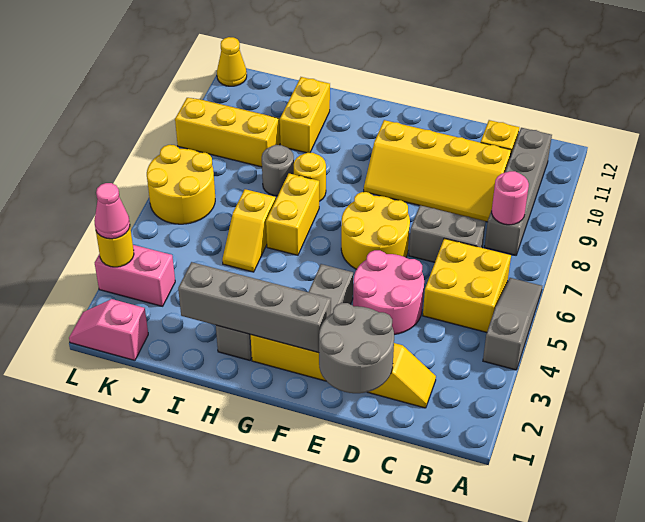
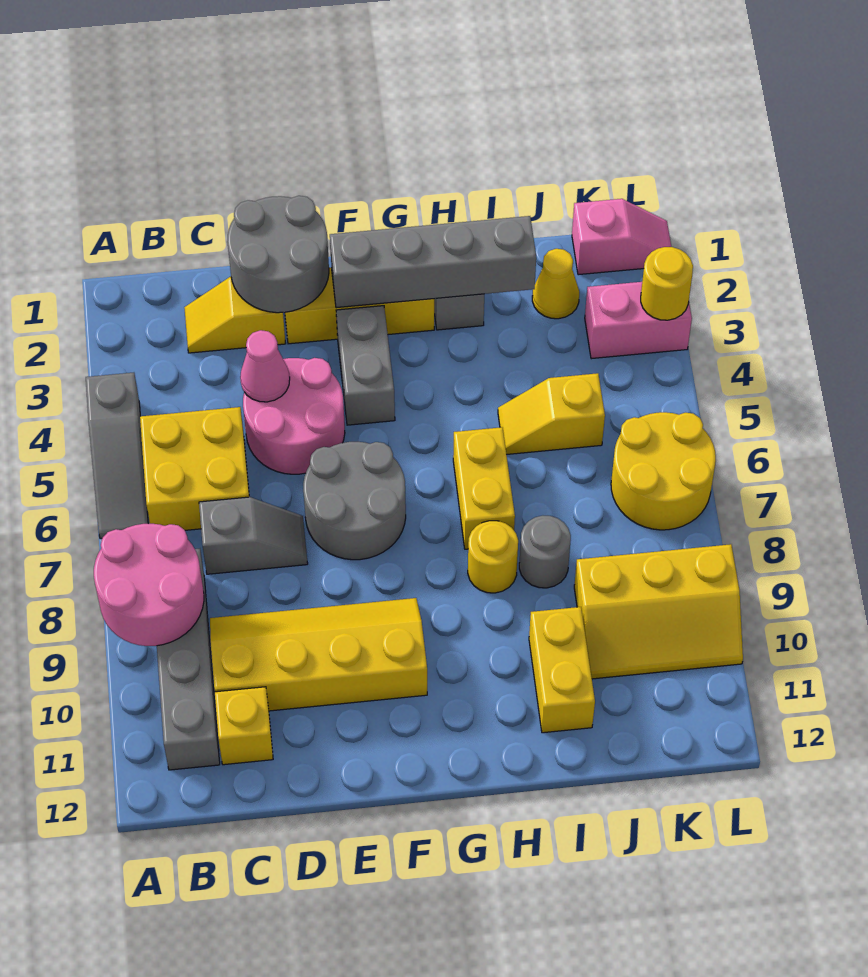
pink round brick B8 level 2 -> pink round brick A8:B9 level 2
grey brick C7:D7 level 1 -> grey slope C7:D7 level 1 top C
yellow round brick E6:F7 level 1 -> grey round brick E6:F7 level 1
yellow slope I5:I6 level 1 top 6 -> yellow slope I5:J5 level 1 top J
pink cone L3 level 3 -> pink cone D4 level 2
yellow cone L12 level 1 -> yellow cone J2 level 1

